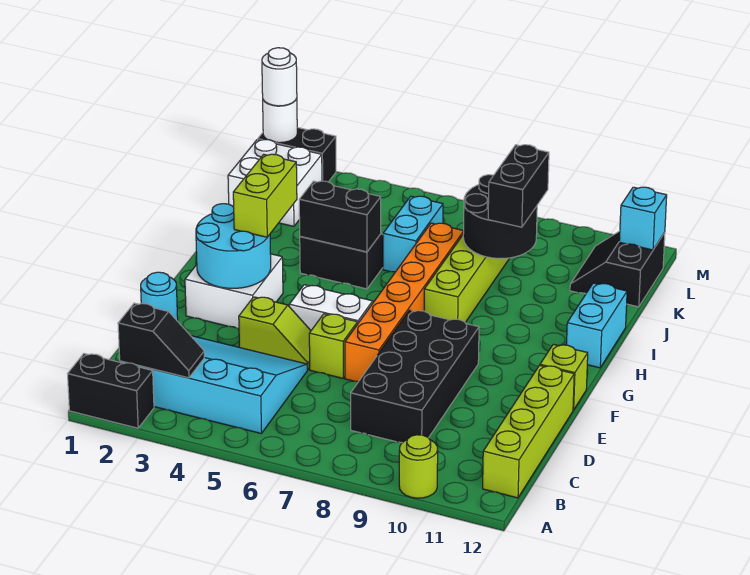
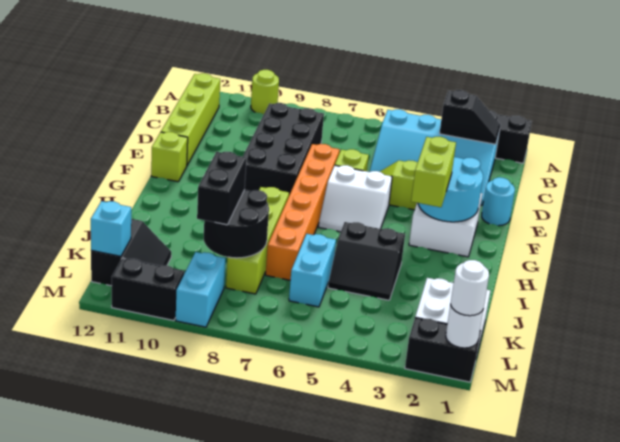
black slope B2:B3 level 2 top 2 -> black slope B2:B3 level 2 top 3
cyan brick H12:I12 level 1 -> cyan brick L9:M9 level 1
black brick I4:I5 level 2 -> black brick M10:M11 level 1

